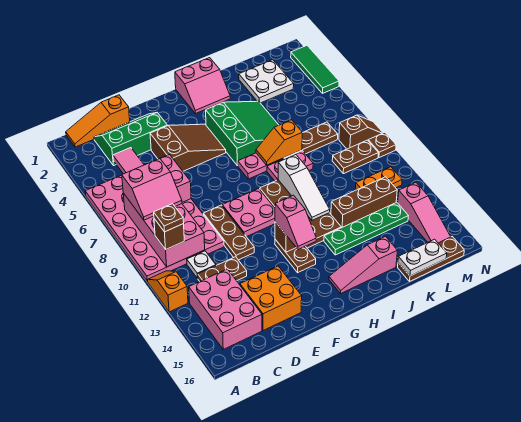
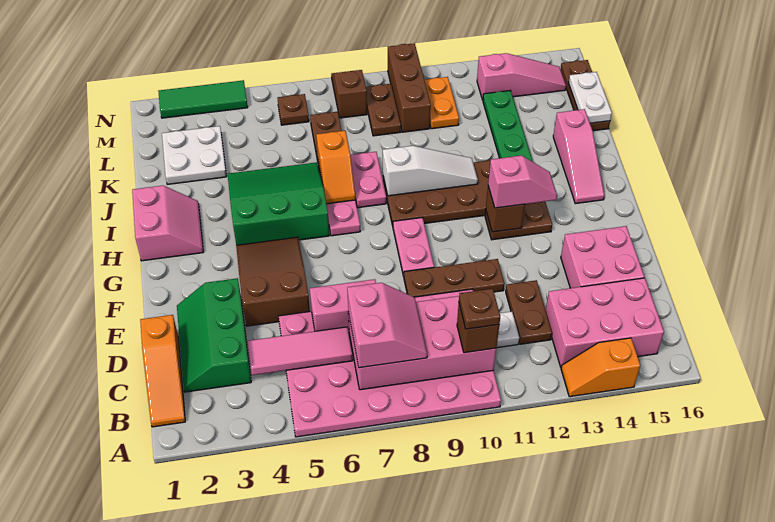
orange slope A11:A12 level 1 top 12 -> orange slope A13:A14 level 1 top 14
orange brick D14:E15 level 1 -> pink brick D14:E15 level 1
pink plate F9:G10 level 1 -> pink plate F9:G9 level 1
brown brick J12:L12 level 1 -> brown brick L10:N10 level 1
brown plate N9 level 1 -> brown plate M6 level 1

